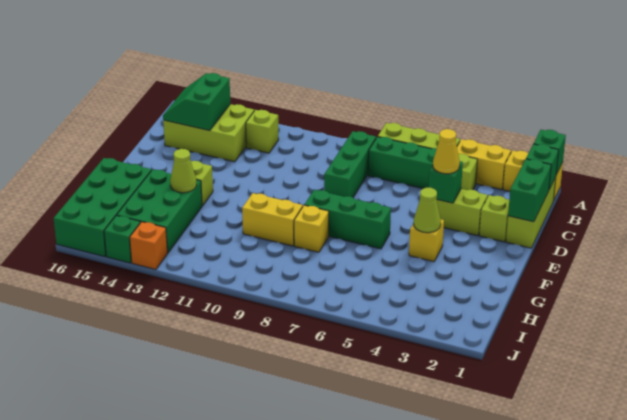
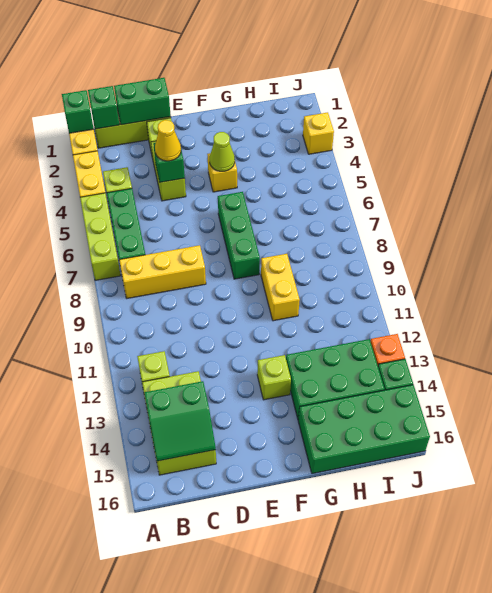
green brick B8:D8 level 1 -> yellow brick B8:D8 level 1
yellow brick G8 level 1 -> yellow brick J3 level 1
lime cone G13 level 2 -> none

